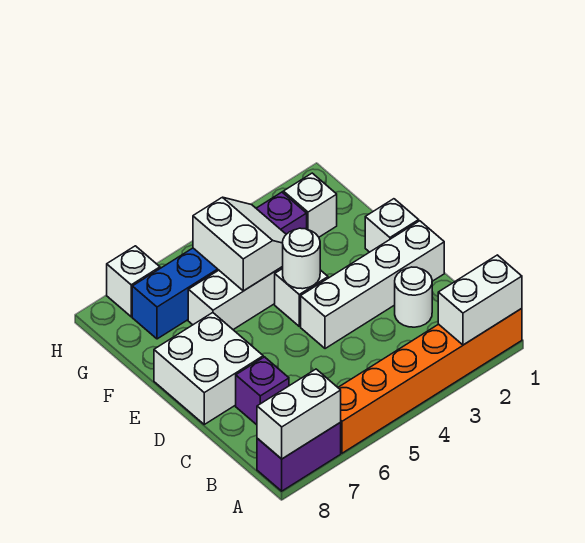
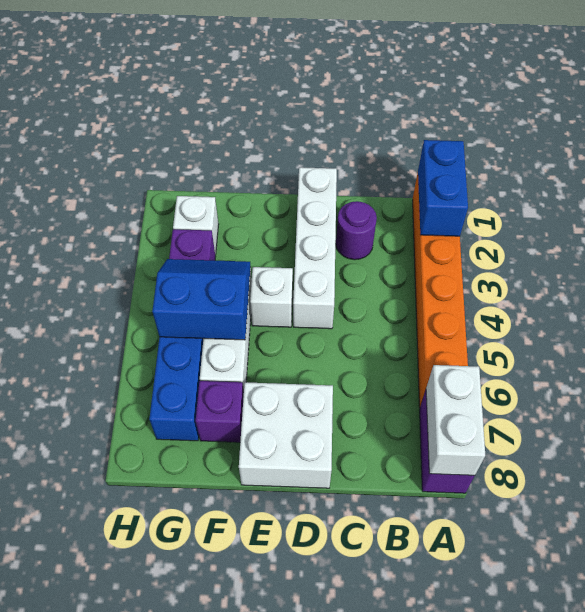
white brick A1:A2 level 2 -> blue brick A1:A2 level 2
white round brick C2 level 1 -> purple round brick C2 level 1
purple brick C7 level 1 -> purple brick F7 level 1
white brick E1 level 1 -> none
white round brick E4 level 2 -> none
white slope F4:G5 level 2 top 5 -> blue slope F4:G5 level 2 top 5
white brick H7 level 1 -> none

